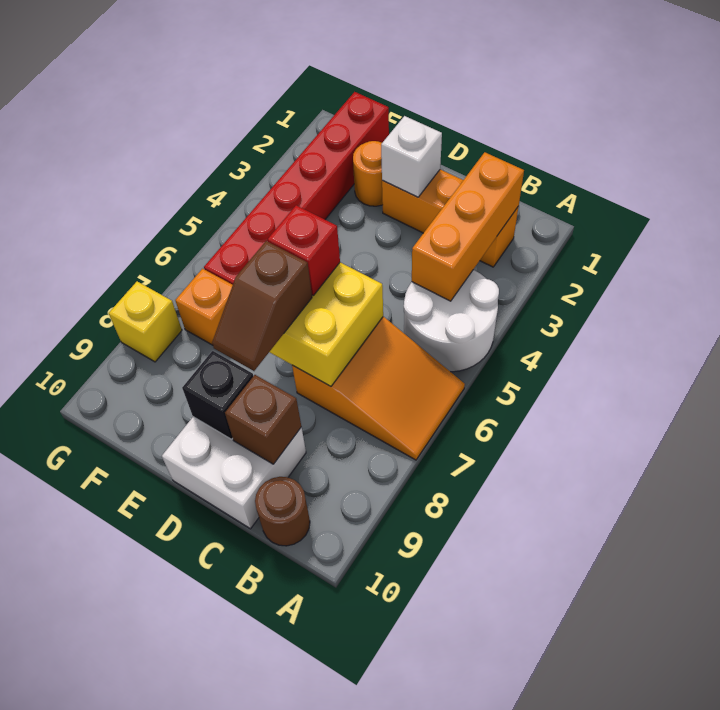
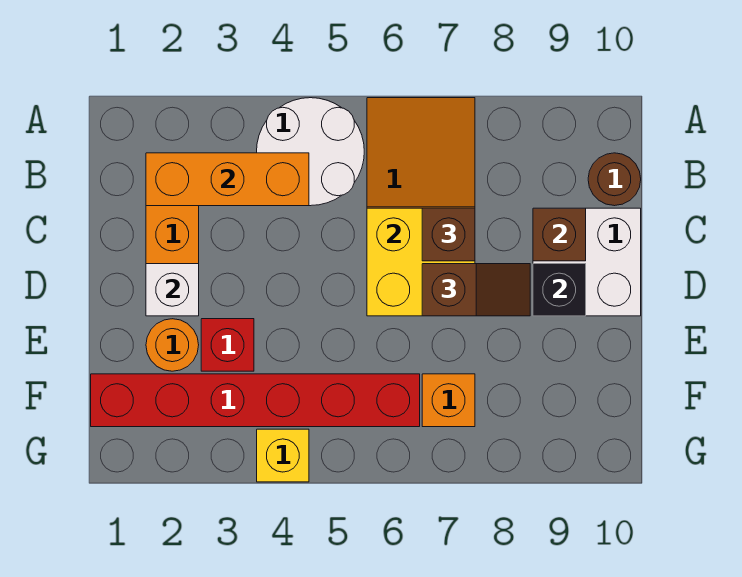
none -> brown brick C7 level 3
red brick D6 level 3 -> red brick E3 level 1
yellow brick G8 level 1 -> yellow brick G4 level 1

